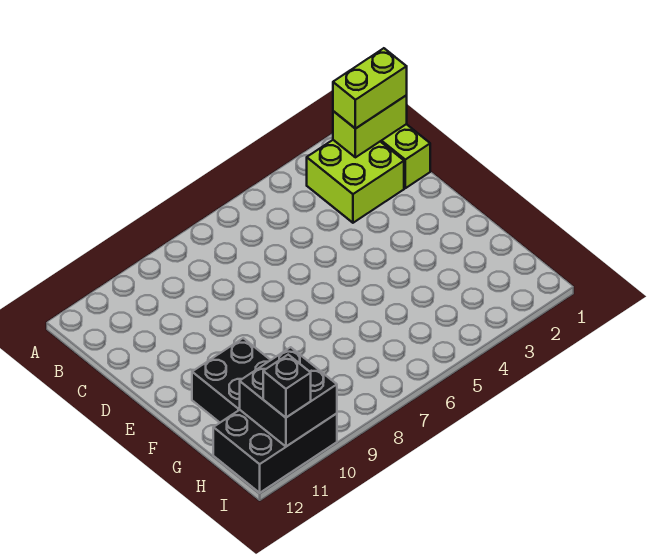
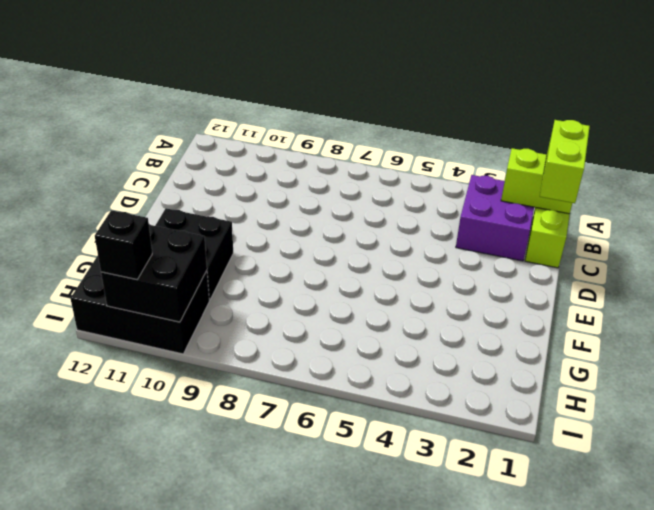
lime brick B1:B2 level 3 -> lime brick B1:C1 level 3
lime brick B2:C3 level 1 -> purple brick B2:C3 level 1

